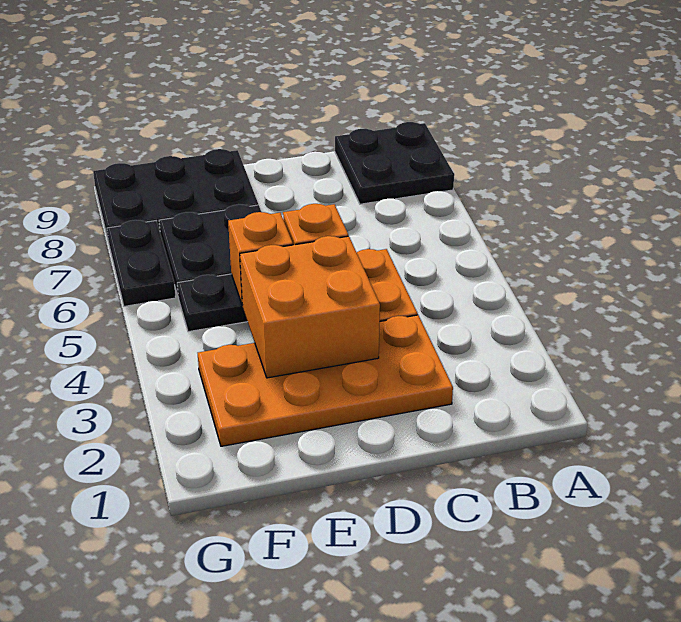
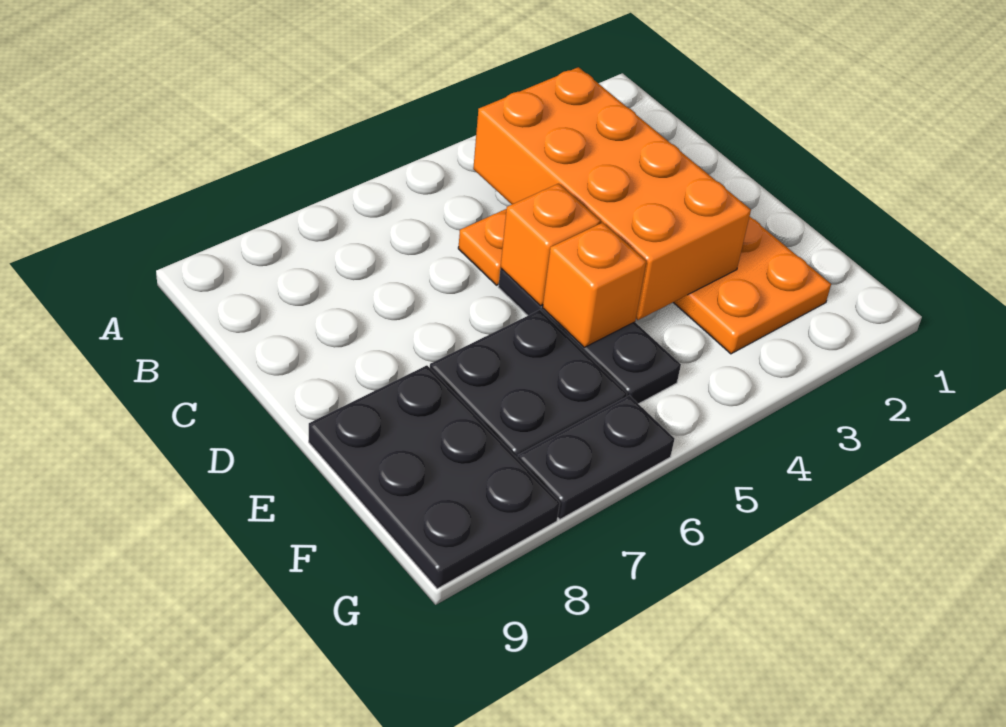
black plate A8:B9 level 1 -> none
orange brick D3:E4 level 2 -> orange brick B3:E4 level 2

